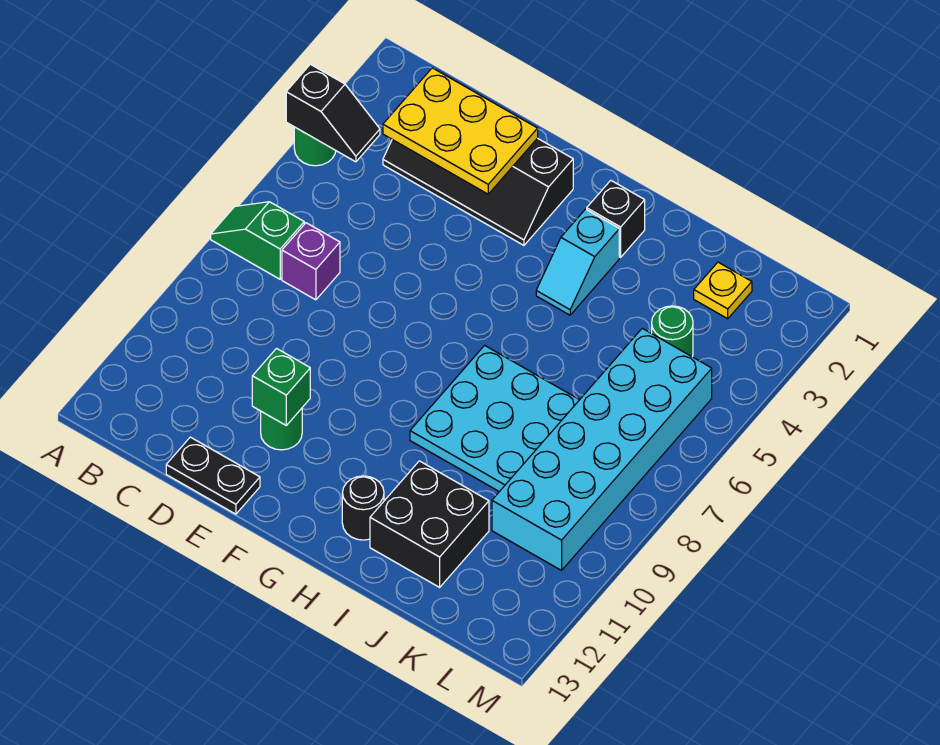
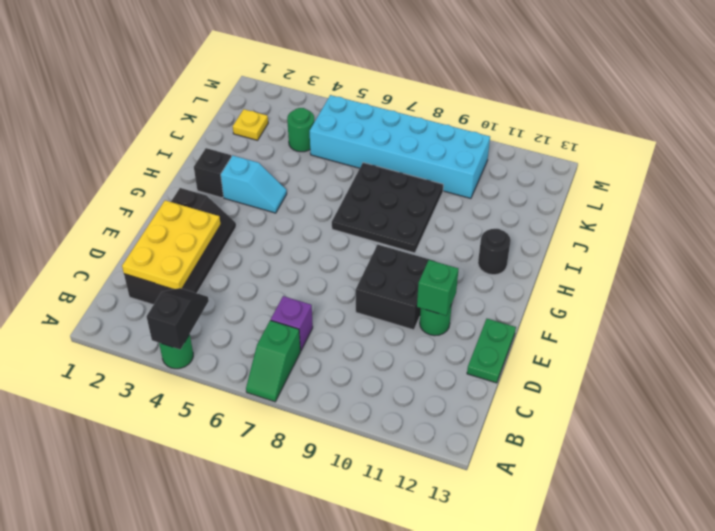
black plate D13:E13 level 1 -> green plate D13:E13 level 1
cyan plate H7:J9 level 1 -> black plate H7:J9 level 1
black brick I11:J12 level 1 -> black brick E9:F10 level 1

